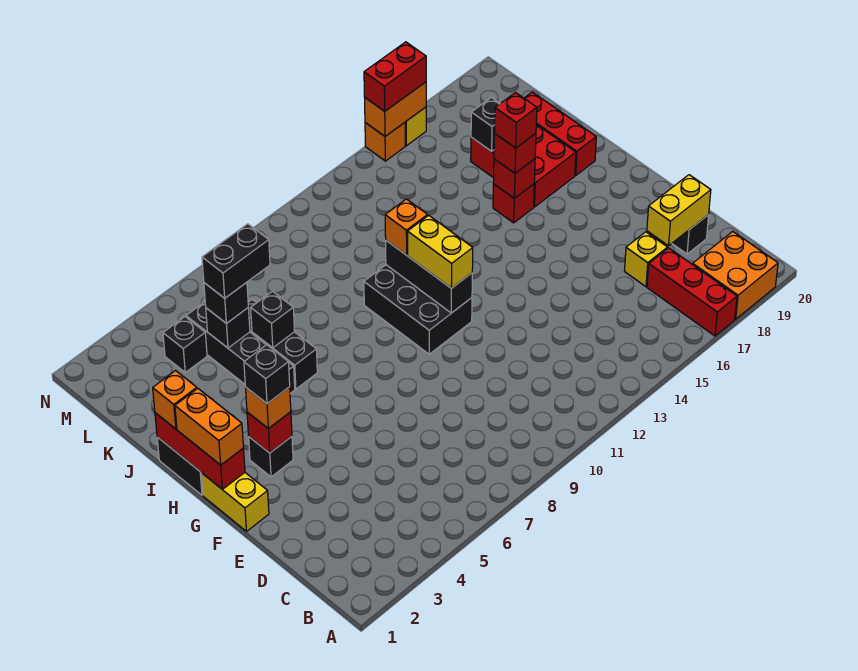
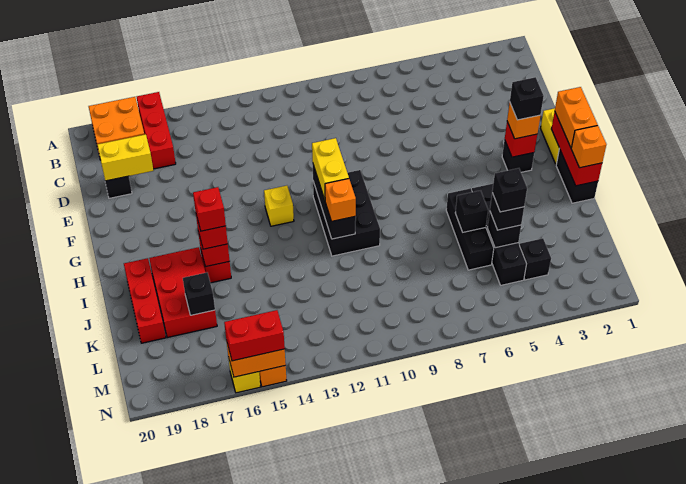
yellow brick D17 level 1 -> yellow brick G13 level 1
black brick K5:K6 level 4 -> black brick K5 level 4

